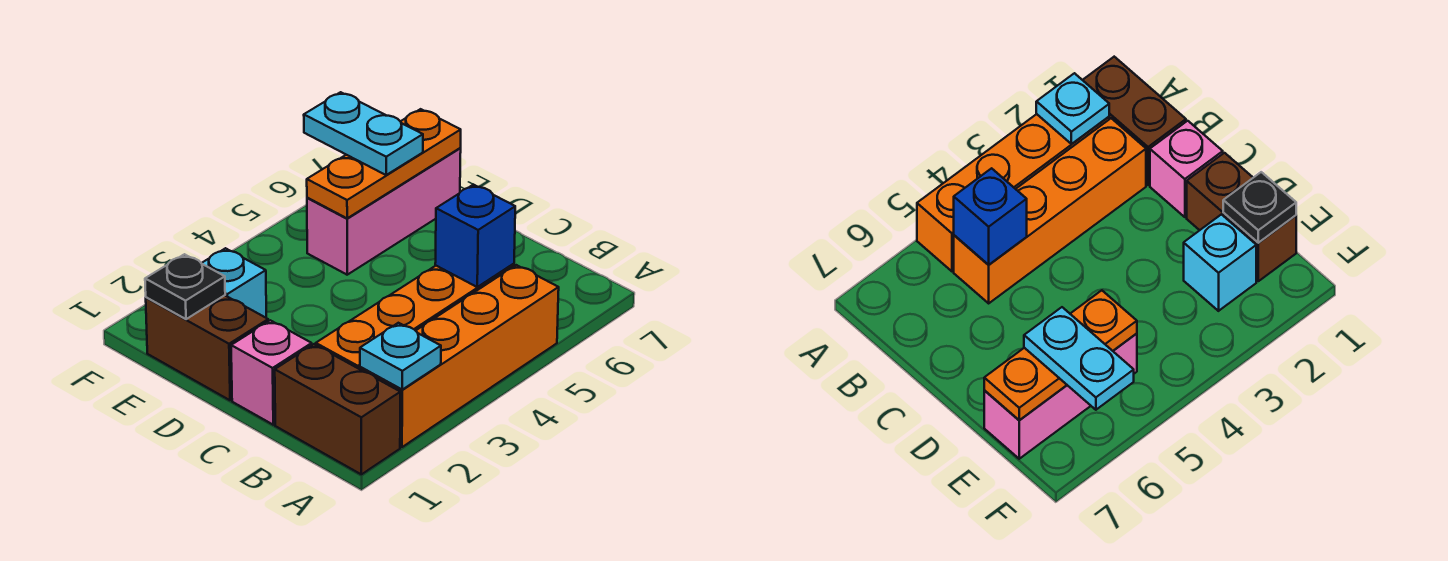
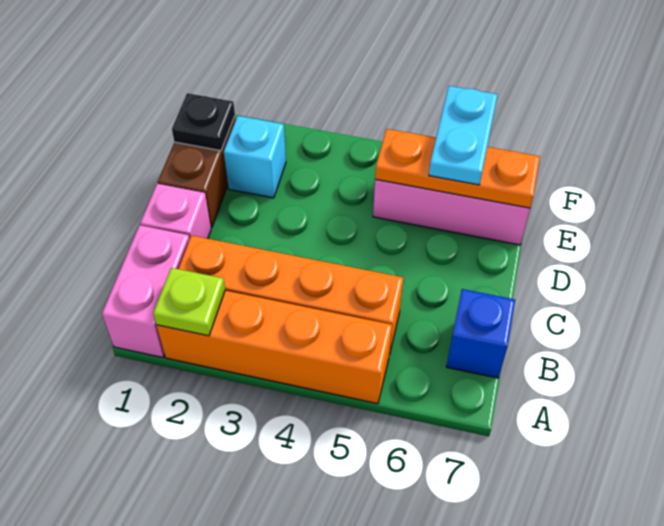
brown brick A1:B1 level 1 -> pink brick A1:B1 level 1
cyan plate A2 level 2 -> lime plate A2 level 2
blue brick B5 level 2 -> blue brick B7 level 1

